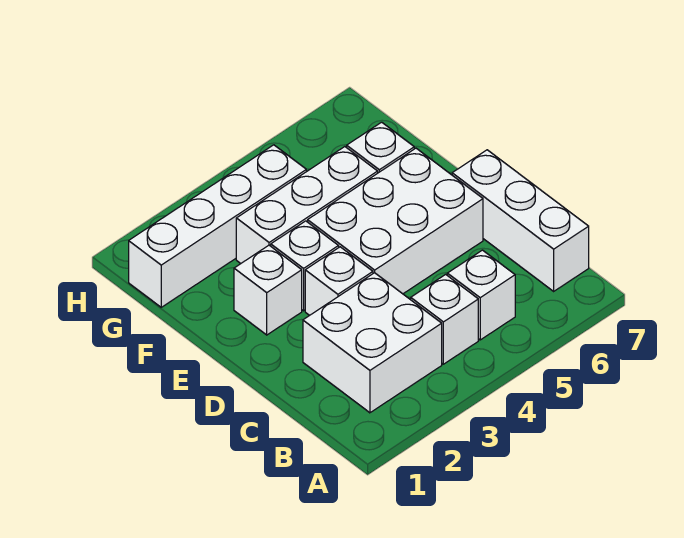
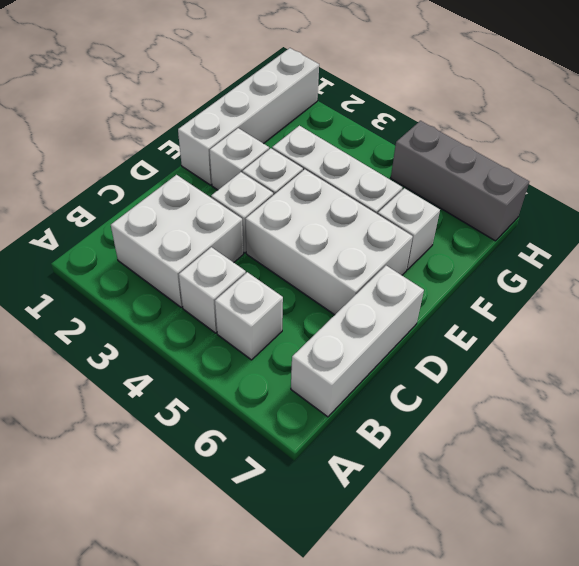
white brick G1:G4 level 1 -> white brick E1:H1 level 1
none -> grey brick H5:H7 level 1

